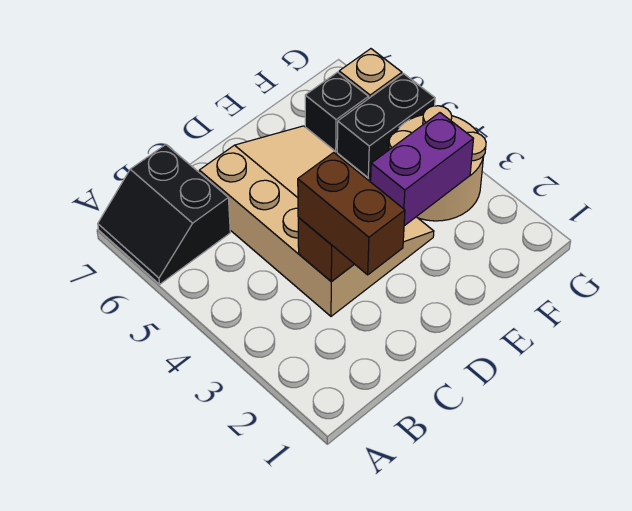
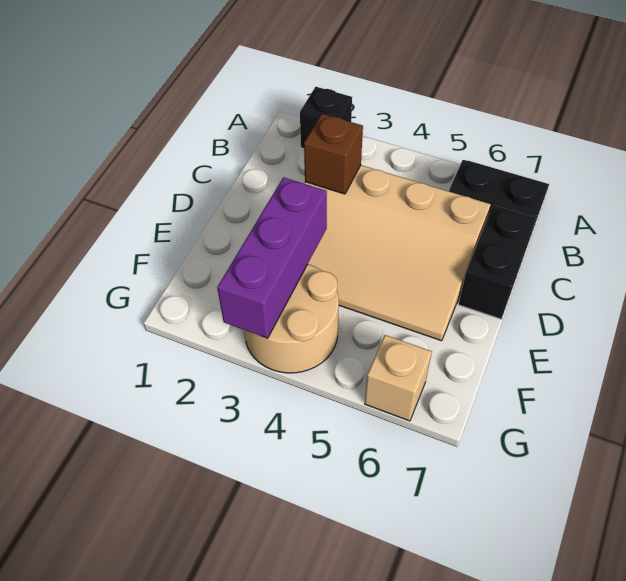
brown brick C2:C3 level 3 -> none
purple brick E3:F3 level 2 -> purple brick E3:G3 level 2
black brick F5:G5 level 1 -> black brick C7:D7 level 1
black brick F6 level 1 -> black brick A2 level 1

